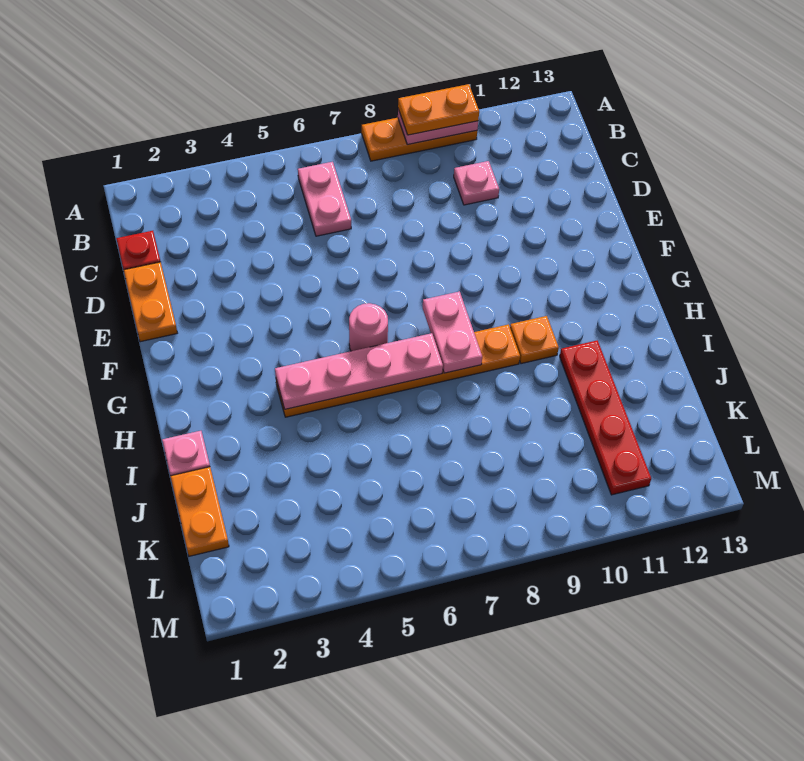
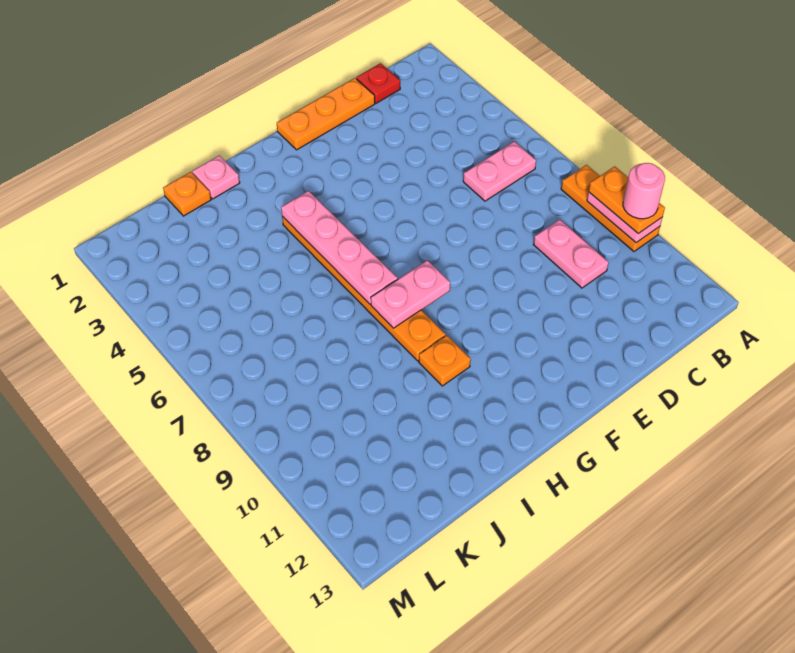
pink plate C10 level 1 -> pink plate C9:C10 level 1
orange plate D1:E1 level 1 -> orange plate D1:F1 level 1
pink round brick G6 level 1 -> pink round brick A10 level 4
red plate I11:L11 level 1 -> none
orange plate J1:K1 level 1 -> orange plate J1 level 1

